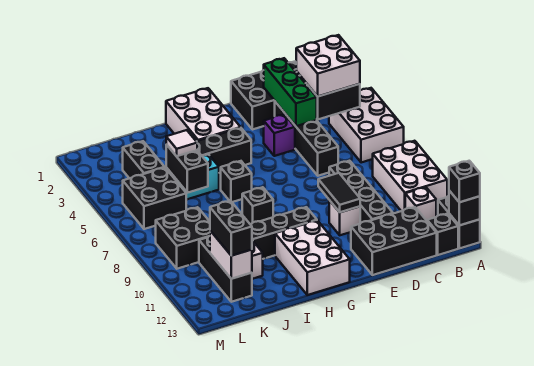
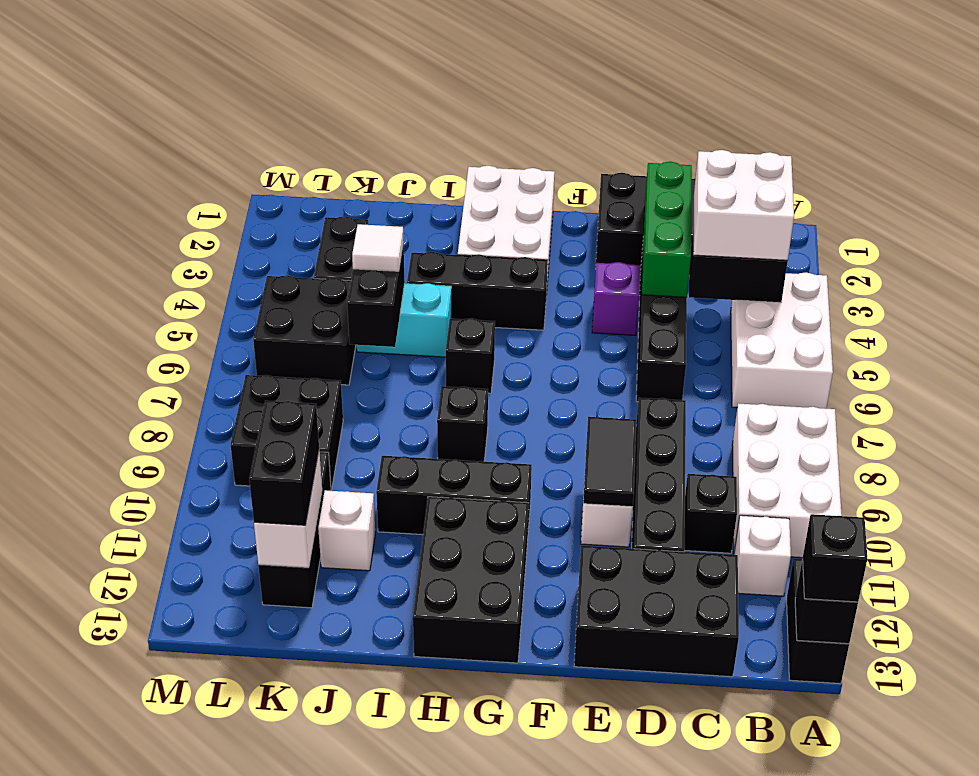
black brick B13 level 1 -> black brick C10 level 1
white brick G11:H13 level 1 -> black brick G11:H13 level 1

